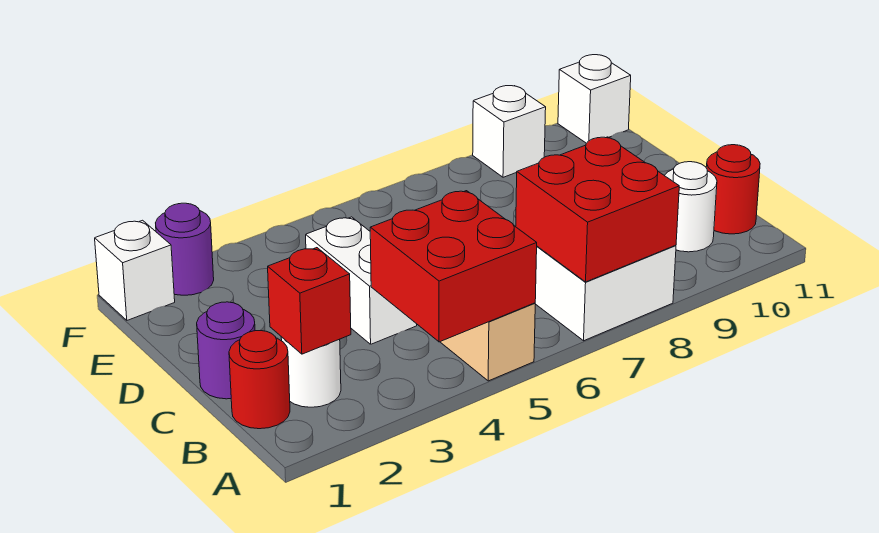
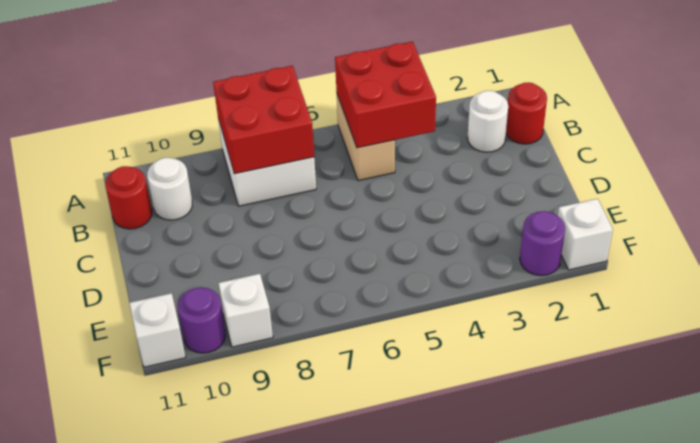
red brick B2 level 2 -> none
purple round brick C1 level 1 -> purple round brick F10 level 1
white brick C4:D4 level 1 -> none

